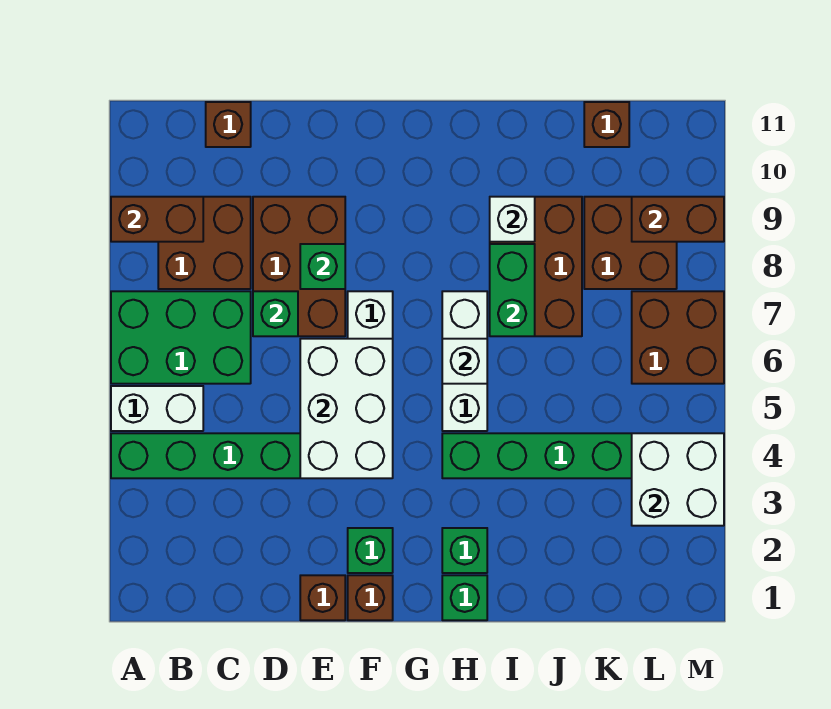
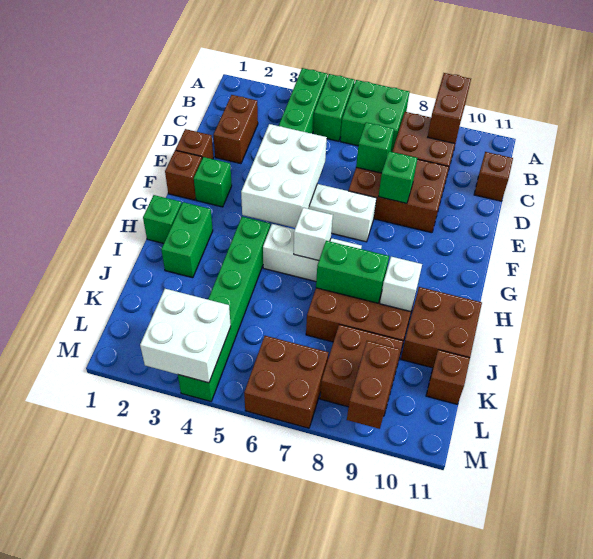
white brick A5:B5 level 1 -> green brick A5:B5 level 1
green brick A6:C7 level 1 -> green brick A6:B7 level 1
none -> brown brick C2:D2 level 1
white brick E4:F6 level 2 -> white brick E4:G5 level 2
green brick H2 level 1 -> green brick H2:I2 level 1
none -> brown brick I10:J11 level 1

